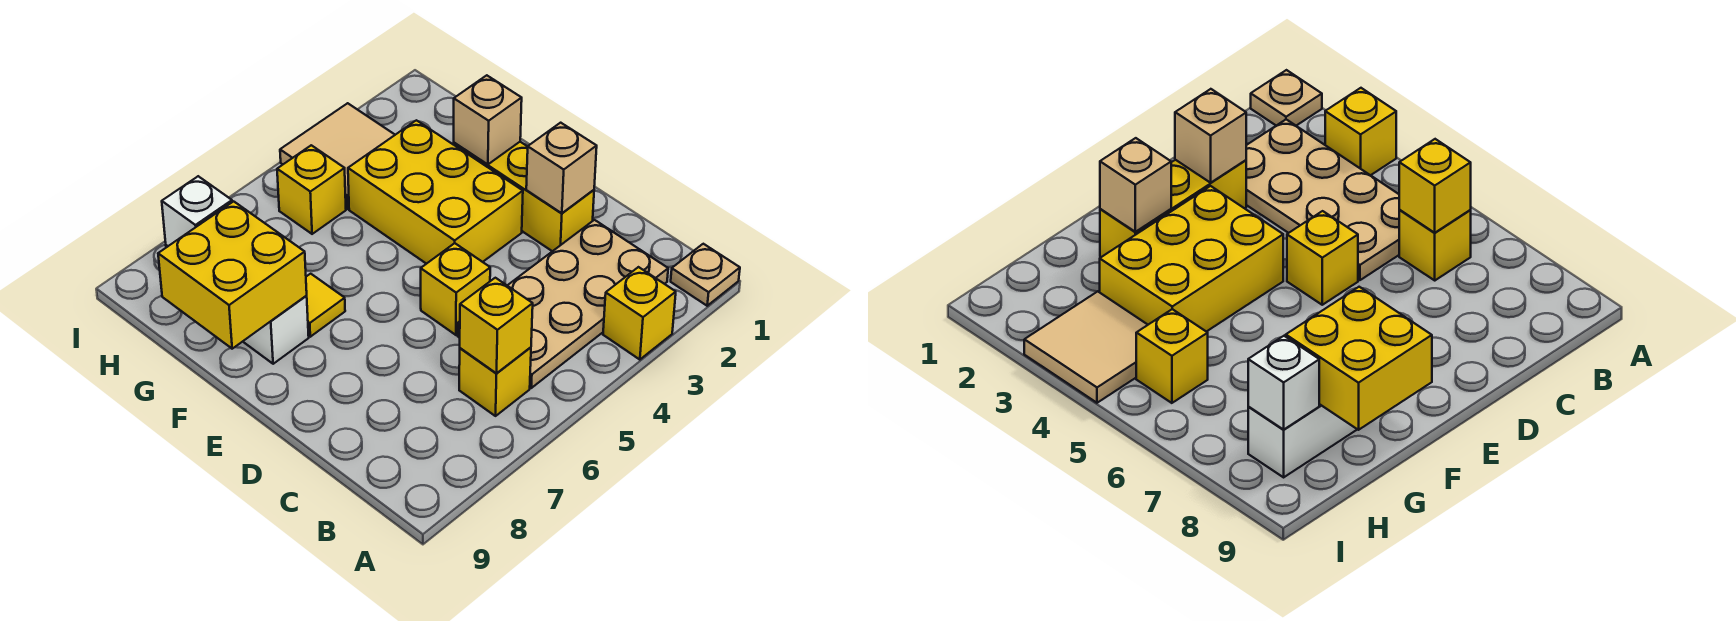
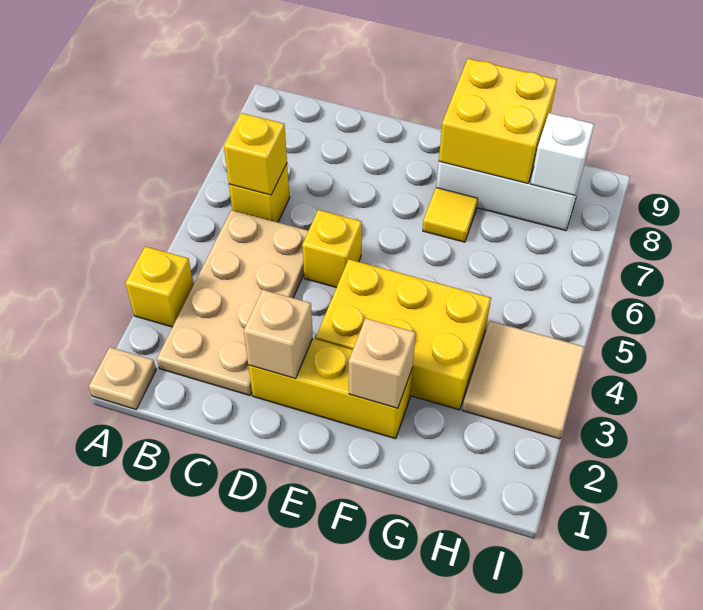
yellow brick H5 level 1 -> none

